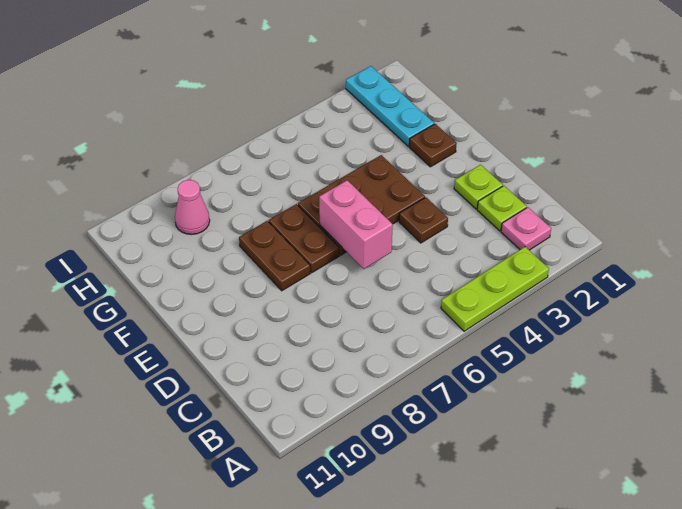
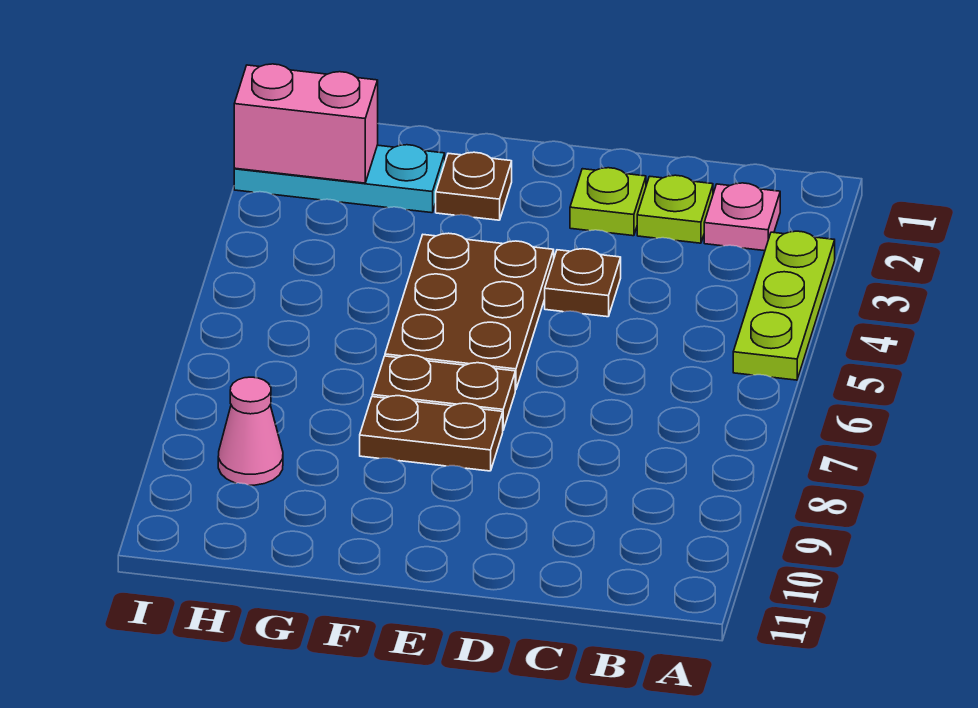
pink brick D6:E6 level 2 -> pink brick H2:I2 level 2

